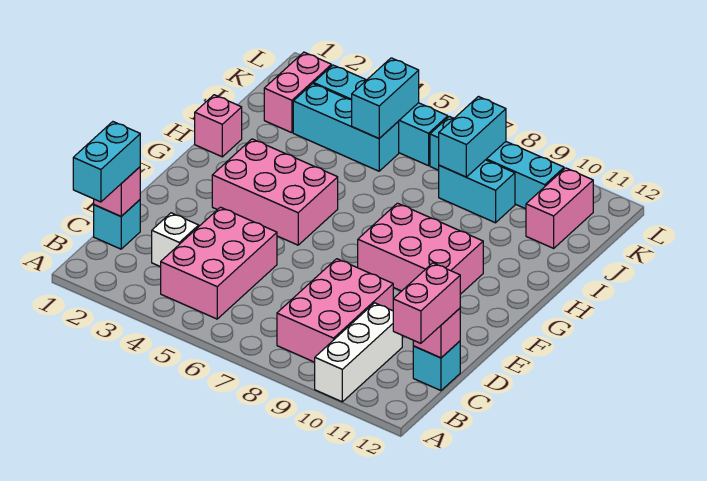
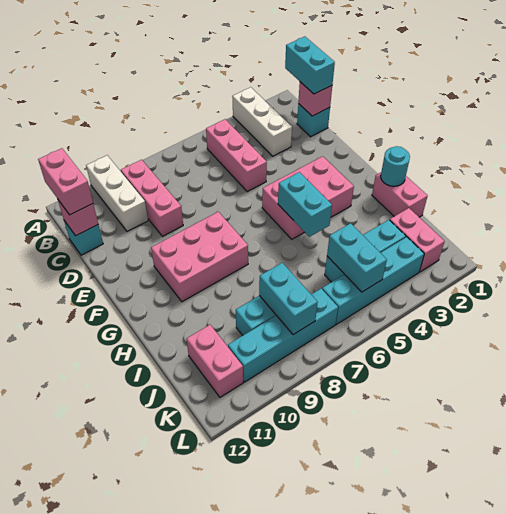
pink brick B4:D5 level 1 -> pink brick B5:D5 level 1
pink brick B8:D9 level 1 -> pink brick B9:D9 level 1
white brick C3 level 1 -> white brick A3:C3 level 1
none -> cyan brick G5:H5 level 2
pink brick H1 level 1 -> pink brick H1:I1 level 1
none -> cyan round brick H1 level 2

